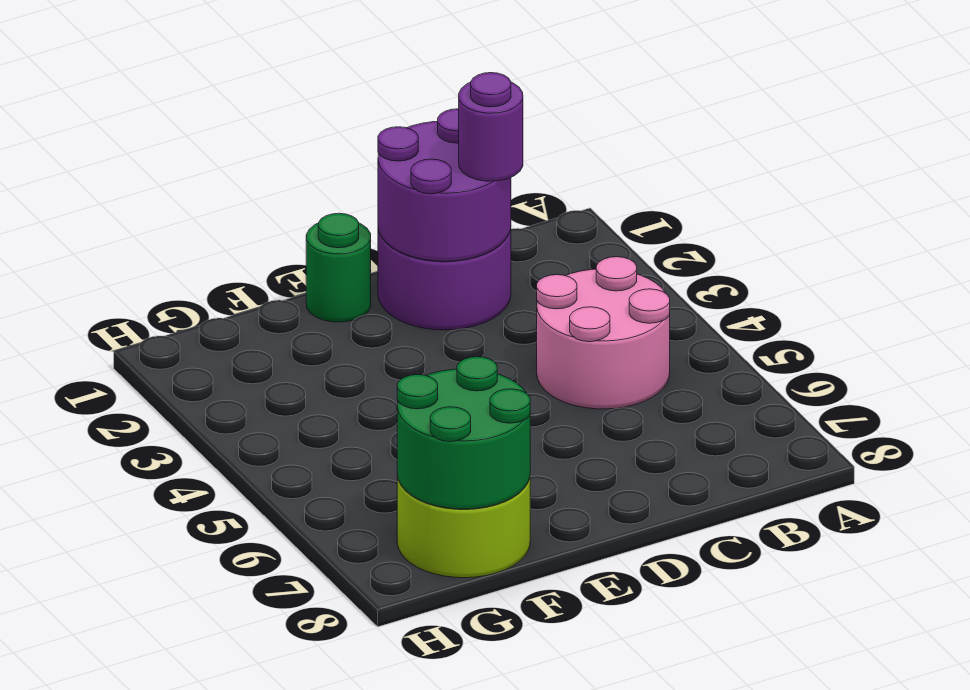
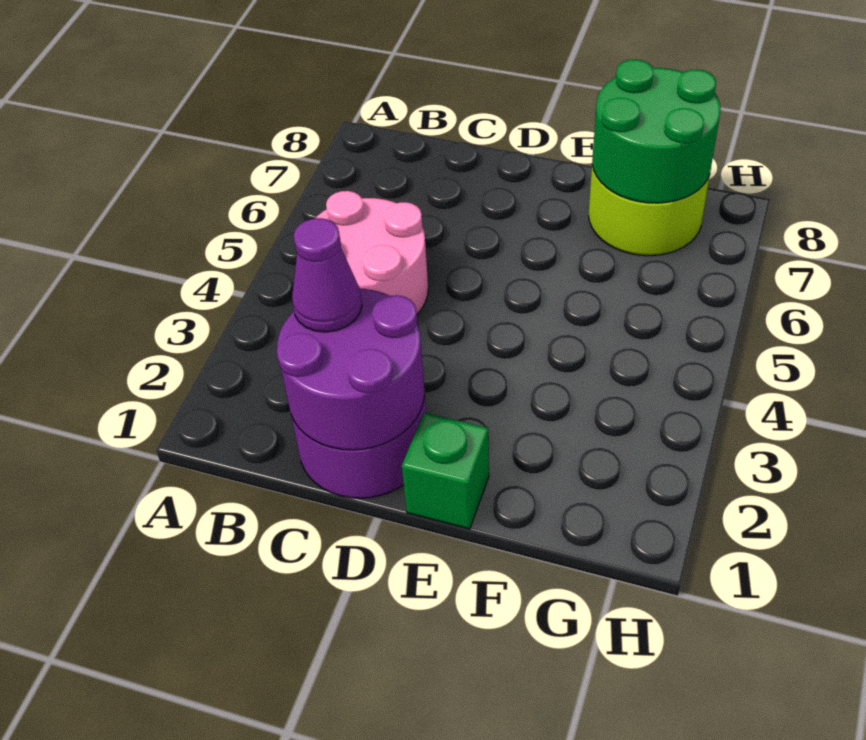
purple round brick C2 level 3 -> purple cone C2 level 3
green round brick E1 level 1 -> green brick E1 level 1

